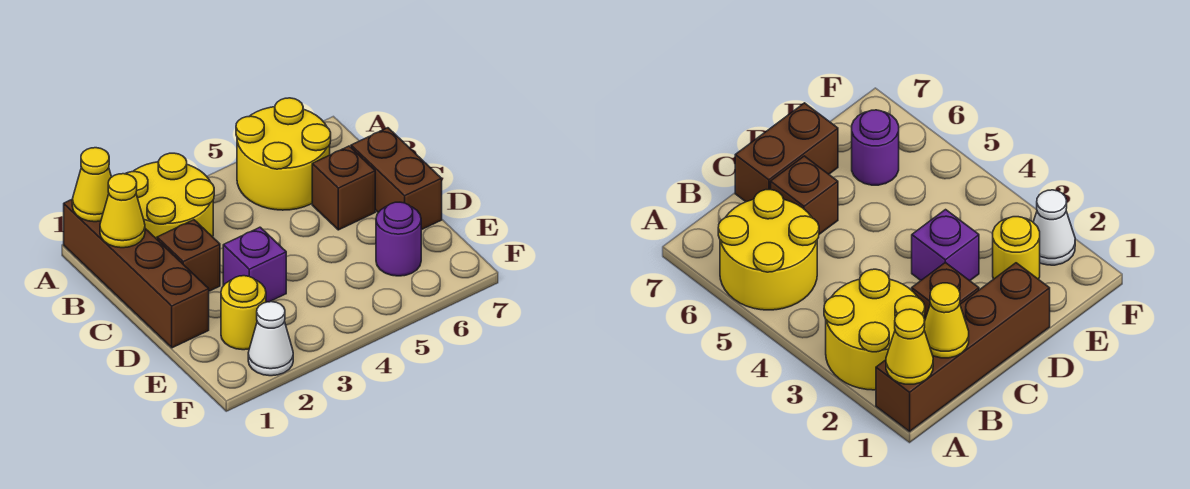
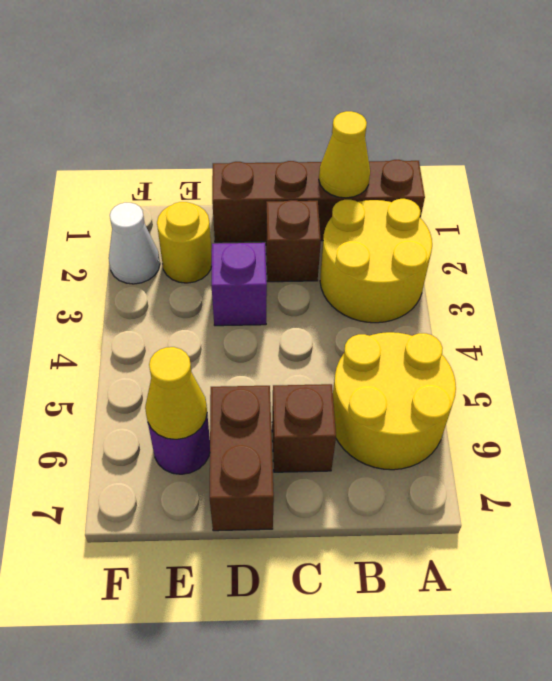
yellow cone A1 level 2 -> yellow cone E6 level 2
brown brick C7:D7 level 1 -> brown brick D6:D7 level 1

